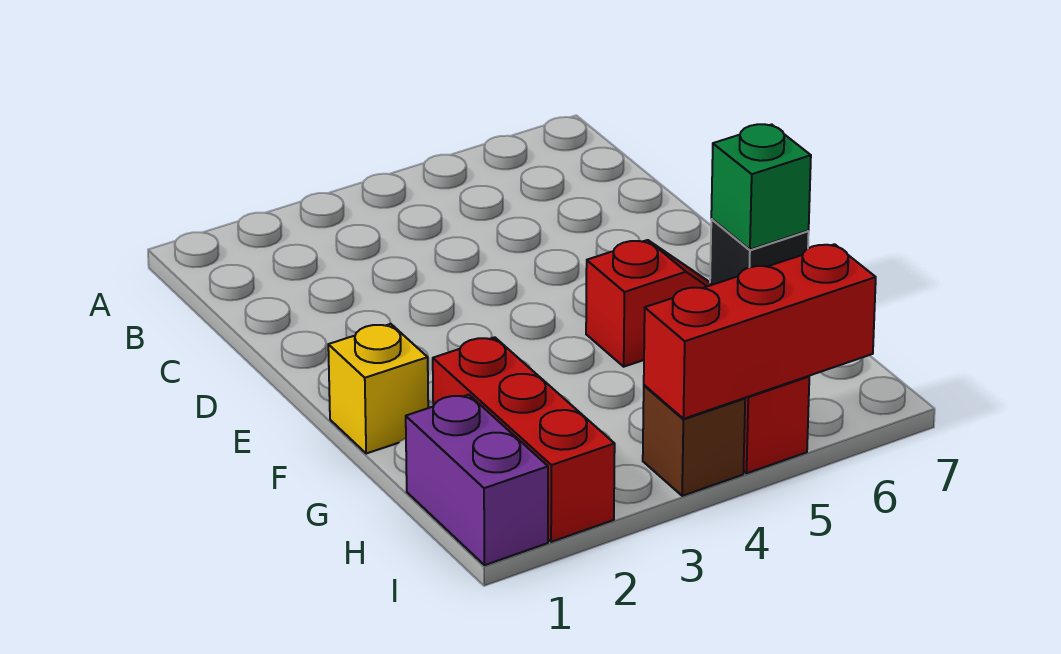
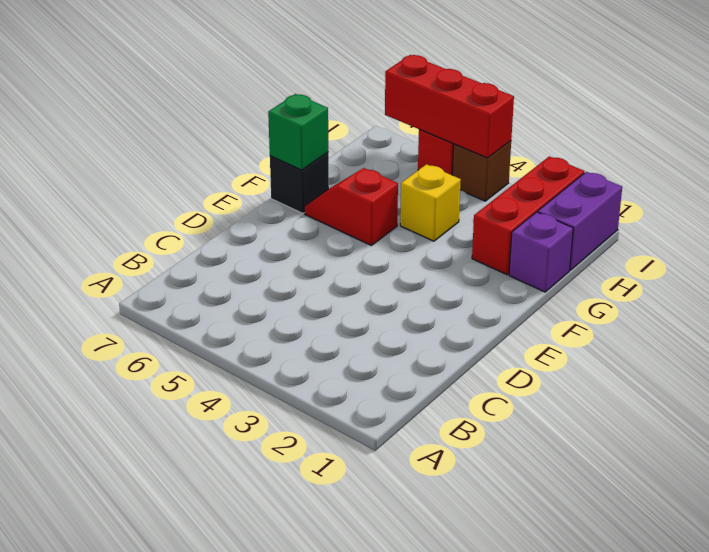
yellow brick F1 level 1 -> yellow brick G4 level 1
none -> purple brick G1 level 1

